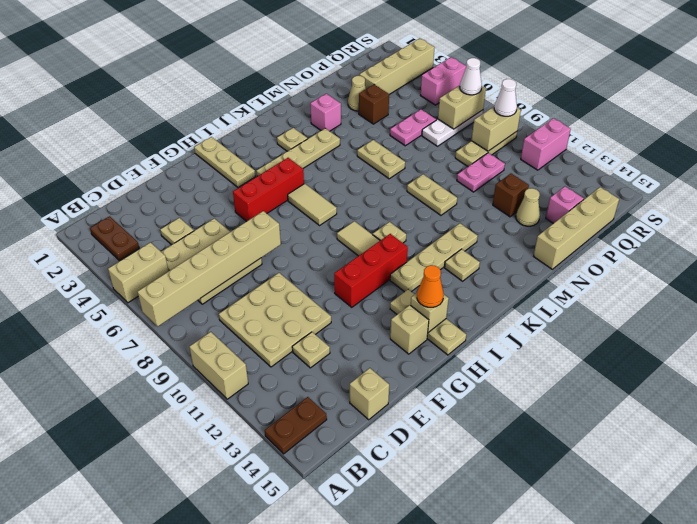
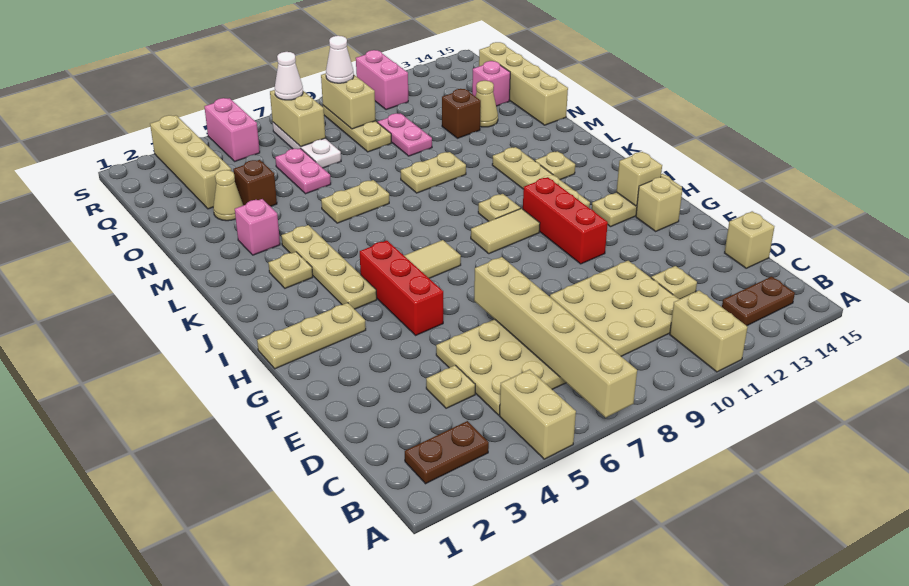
tan brick A10:A11 level 1 -> tan brick A11:B11 level 1
brown plate A14:B14 level 1 -> brown plate B13:B14 level 1
orange cone H14 level 3 -> none

